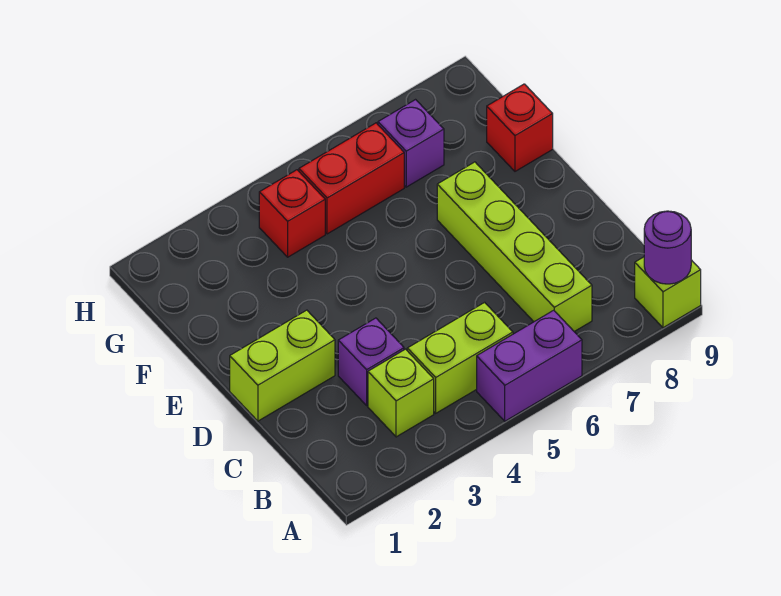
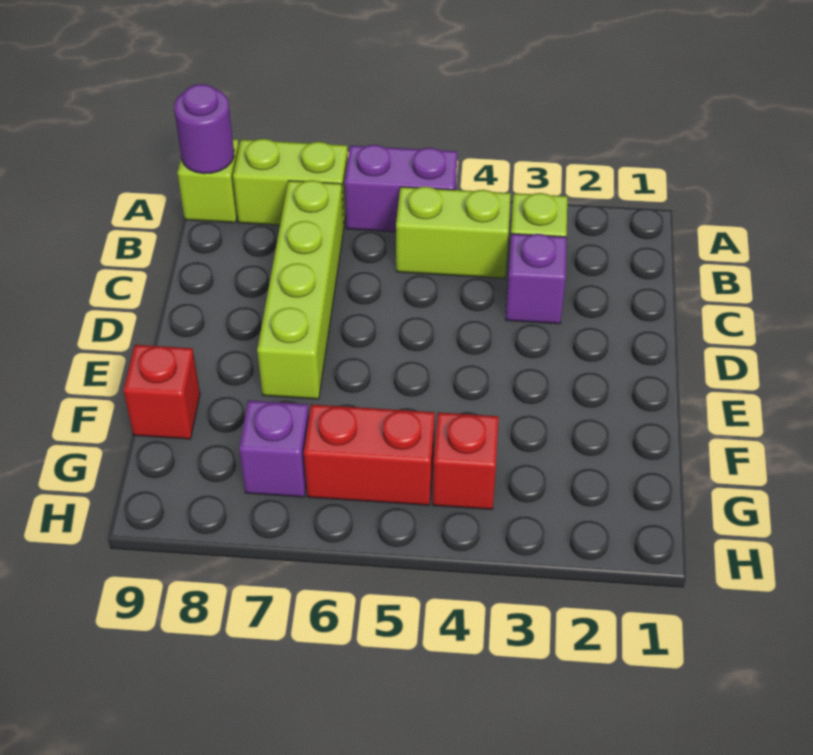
lime brick D1:D2 level 1 -> lime brick A7:A8 level 1

